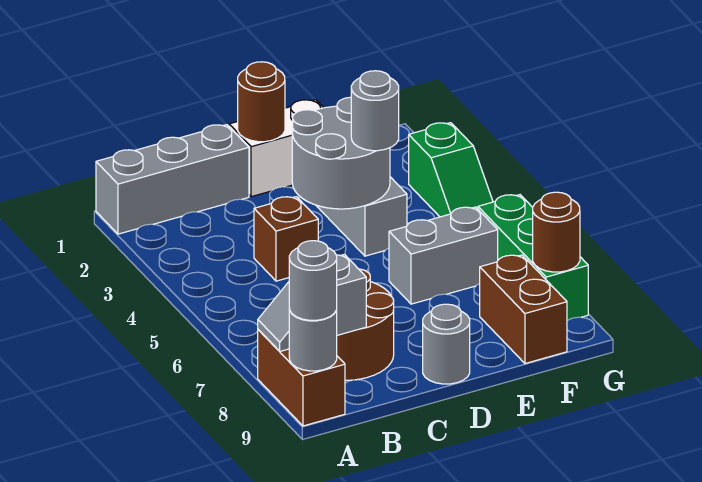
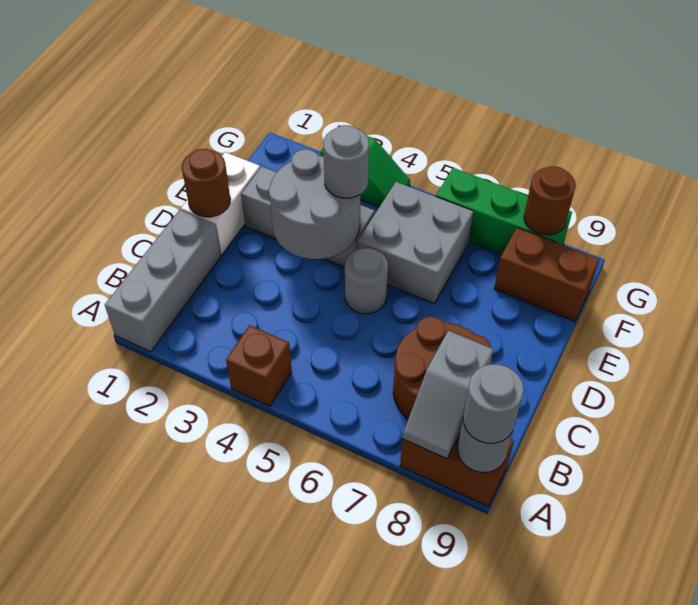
brown brick C4 level 1 -> brown brick A4 level 1
grey round brick D9 level 1 -> grey round brick D5 level 1
grey brick E6:F6 level 1 -> grey brick E5:F6 level 1

